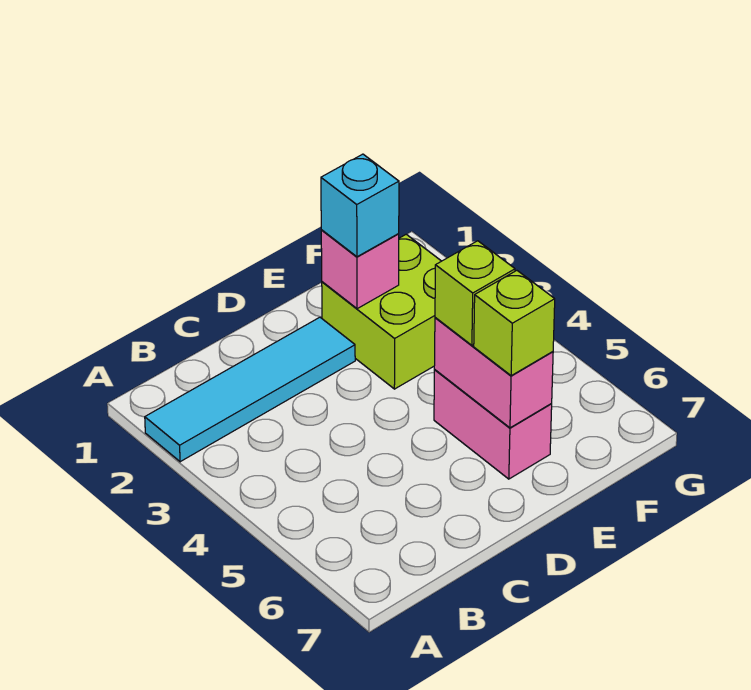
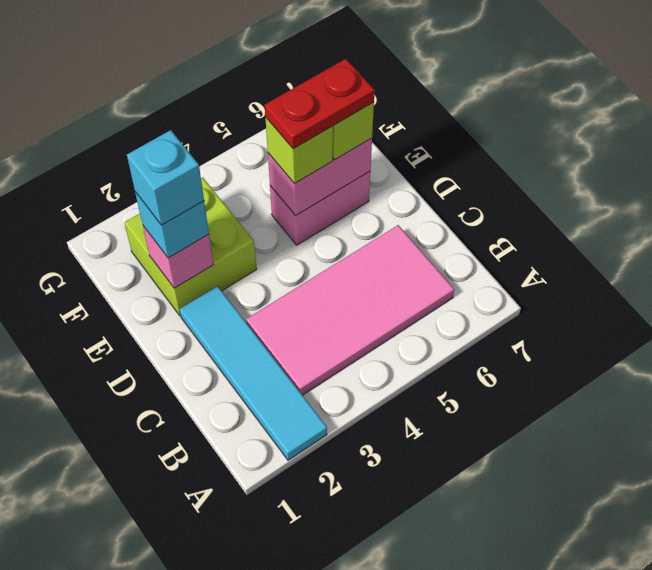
none -> pink tile B3:C6 level 1
none -> cyan brick E2 level 4
none -> red plate E5:E6 level 4

